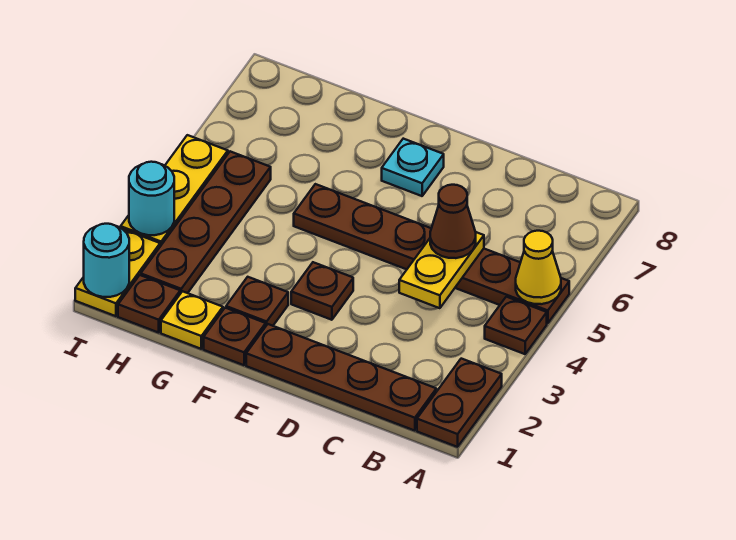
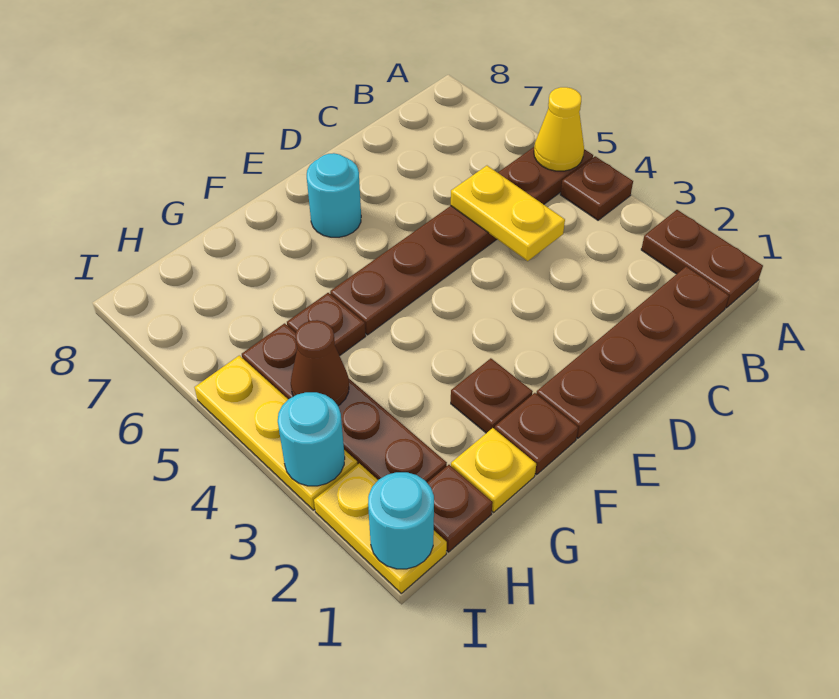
brown cone C5 level 3 -> brown cone H4 level 2
brown plate E3 level 1 -> brown plate G5 level 1
cyan plate E7 level 1 -> cyan round brick E7 level 1

